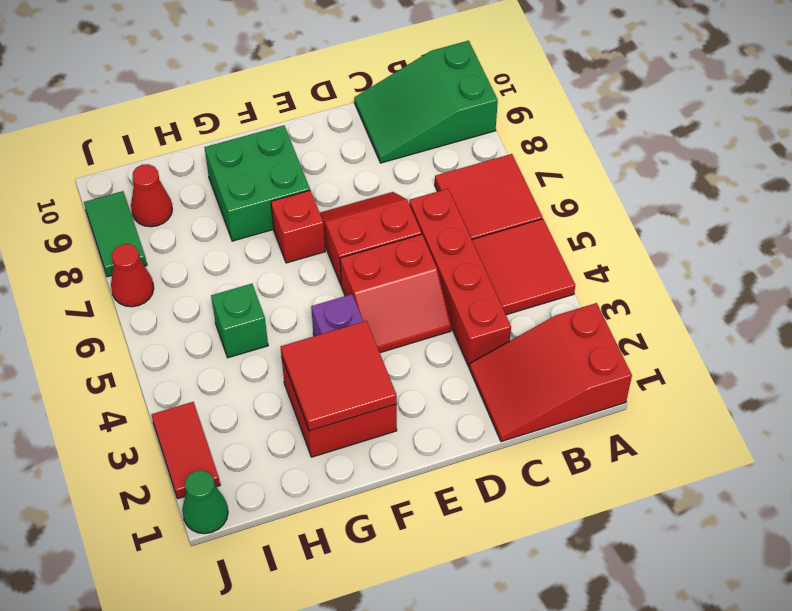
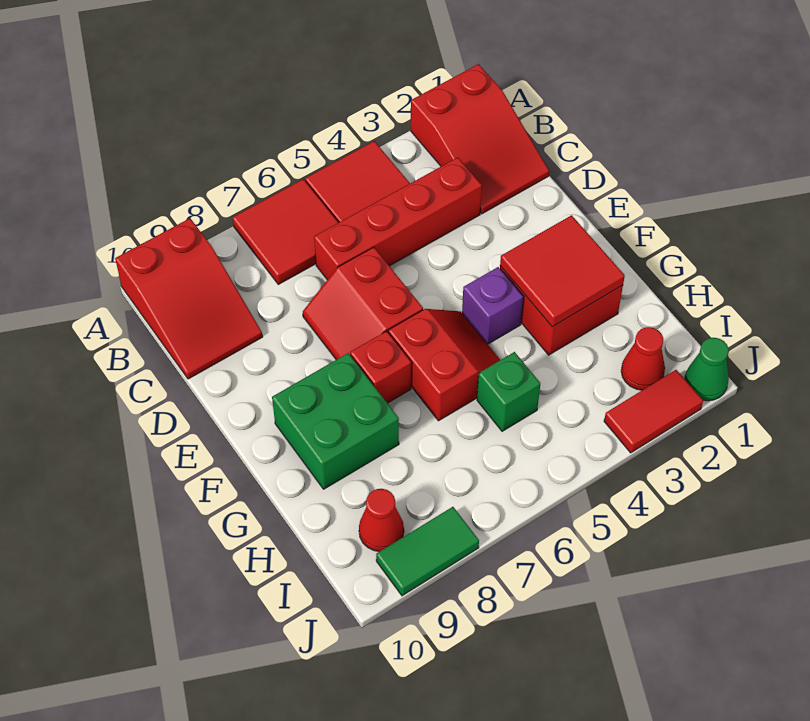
green slope A9:C10 level 1 top A -> red slope A9:C10 level 1 top A
red slope D4:E5 level 1 top 5 -> red slope F5:G6 level 1 top 6
red cone J7 level 1 -> red cone I2 level 1

